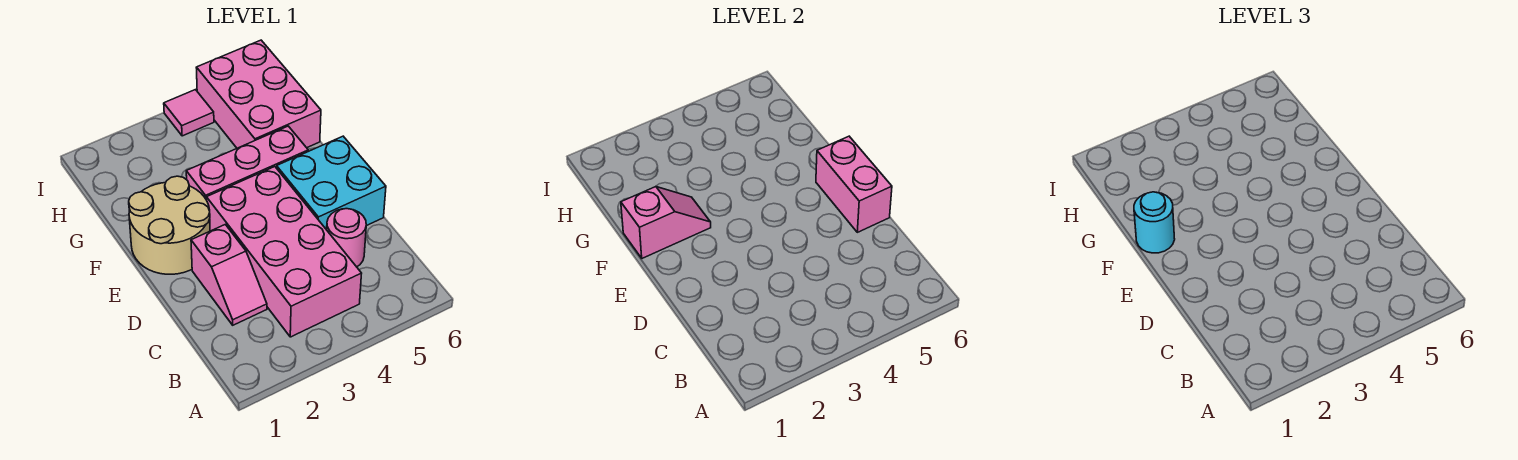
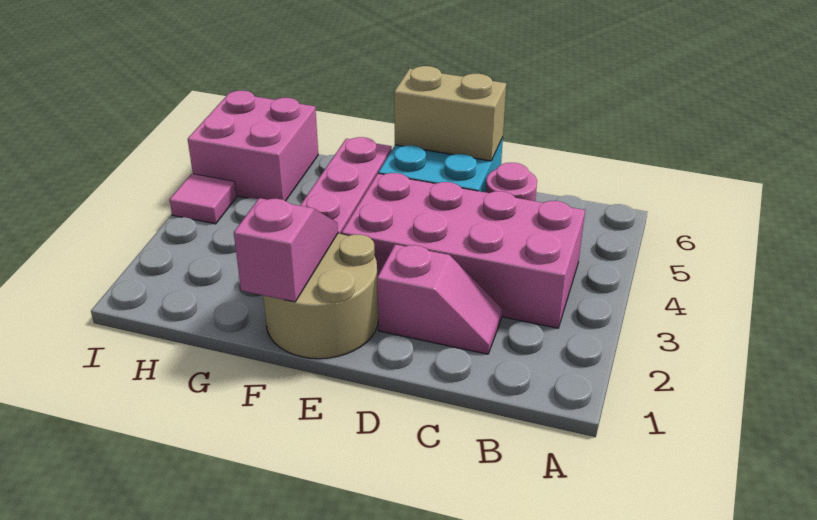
pink brick D6:E6 level 2 -> tan brick D6:E6 level 2
cyan round brick F1 level 3 -> none
pink brick G5:I6 level 1 -> pink brick H5:I6 level 1

